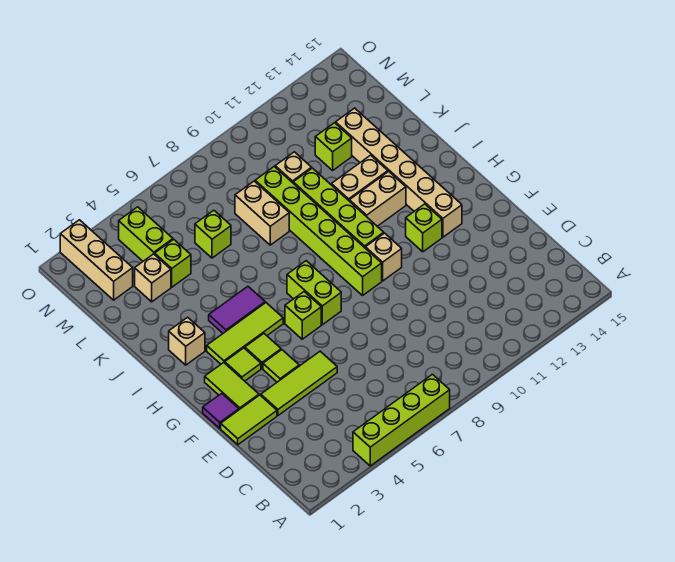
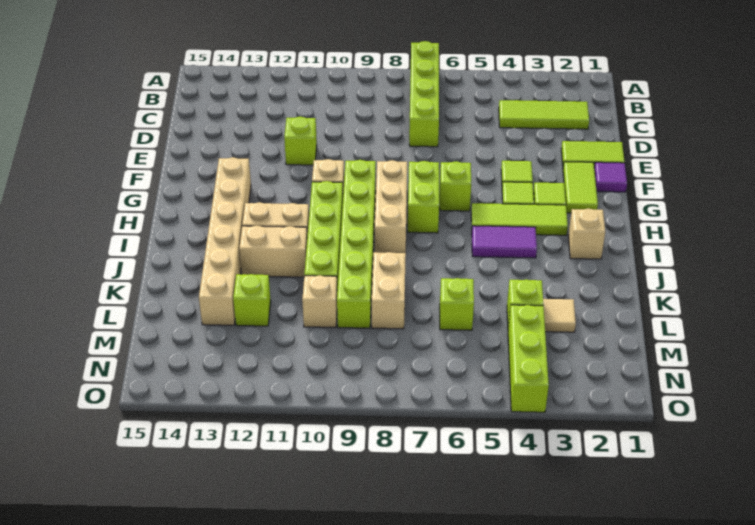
lime brick A4:A7 level 1 -> lime brick A7:D7 level 1
lime tile E3:E5 level 1 -> lime tile C2:C4 level 1
lime brick G12 level 1 -> lime brick E11 level 1
tan brick L3 level 1 -> tan tile L3 level 1
tan brick M2:O2 level 1 -> tan brick G8:I8 level 1
lime brick M4:N4 level 1 -> lime brick M4:O4 level 1

